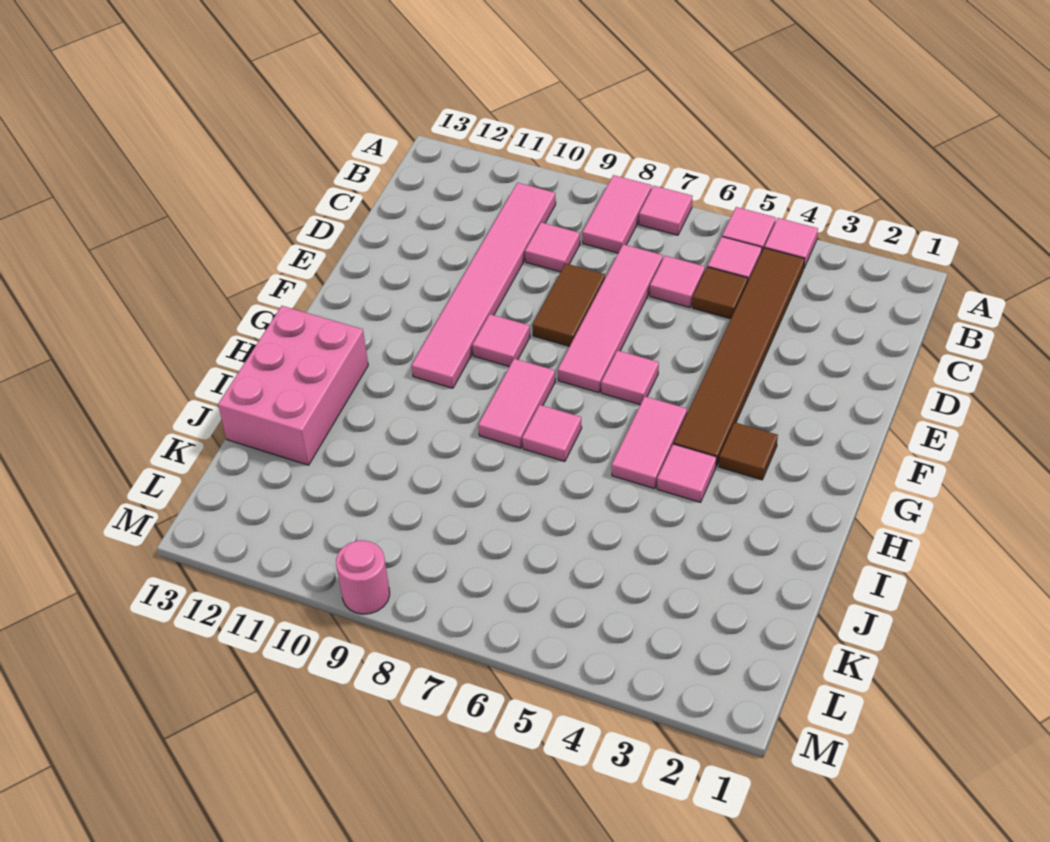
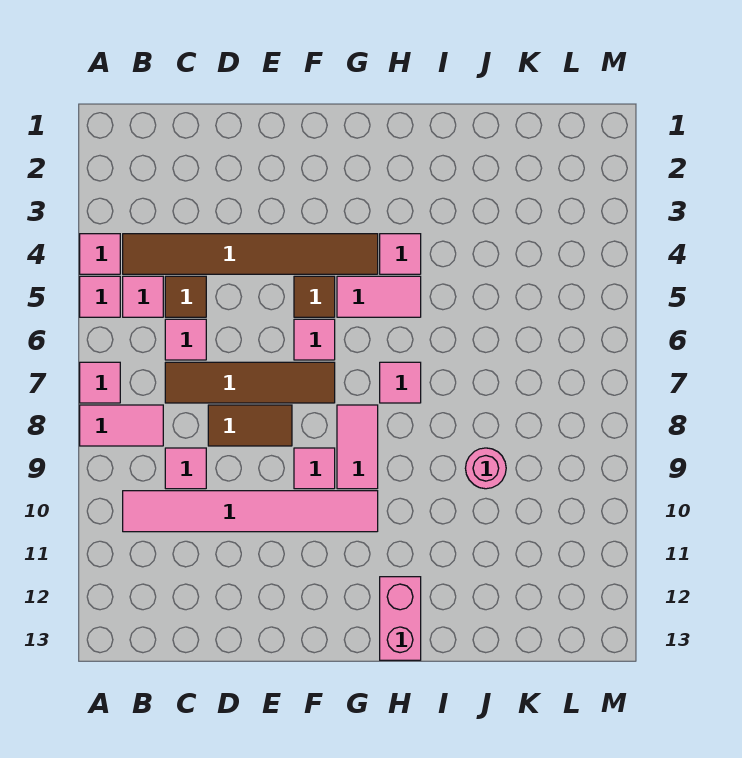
pink tile C7:F7 level 1 -> brown tile C7:F7 level 1
brown tile G3 level 1 -> brown tile F5 level 1
pink tile G8:H8 level 1 -> pink tile G8:G9 level 1
pink brick H12:J13 level 1 -> pink brick H12:H13 level 1
pink round brick M9 level 1 -> pink round brick J9 level 1

